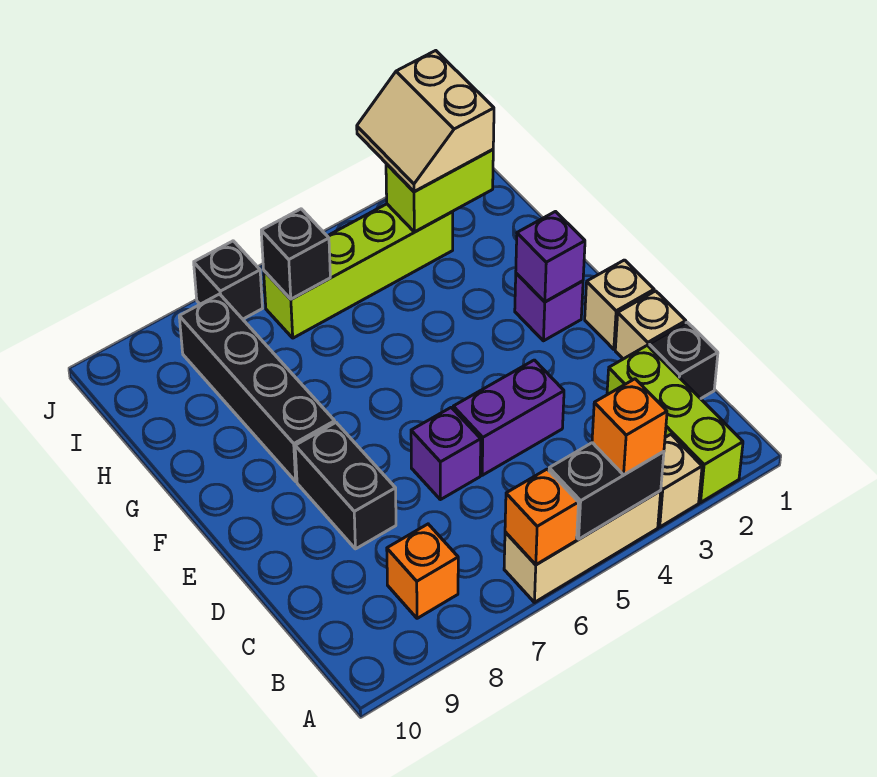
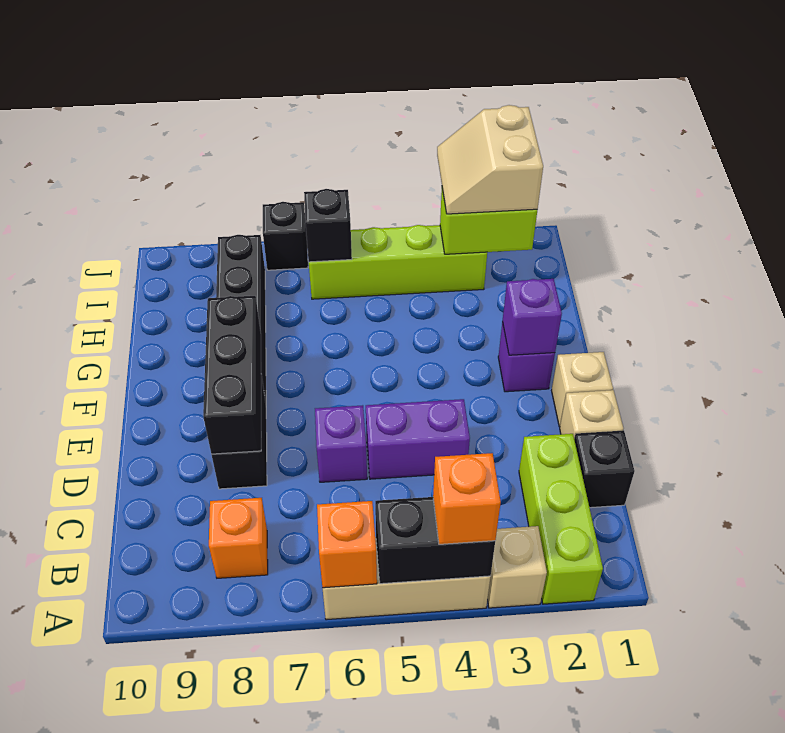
none -> black brick D8:F8 level 2

